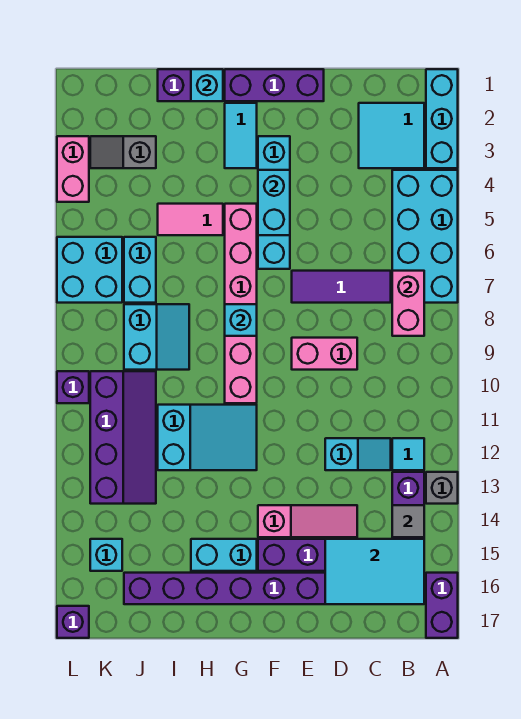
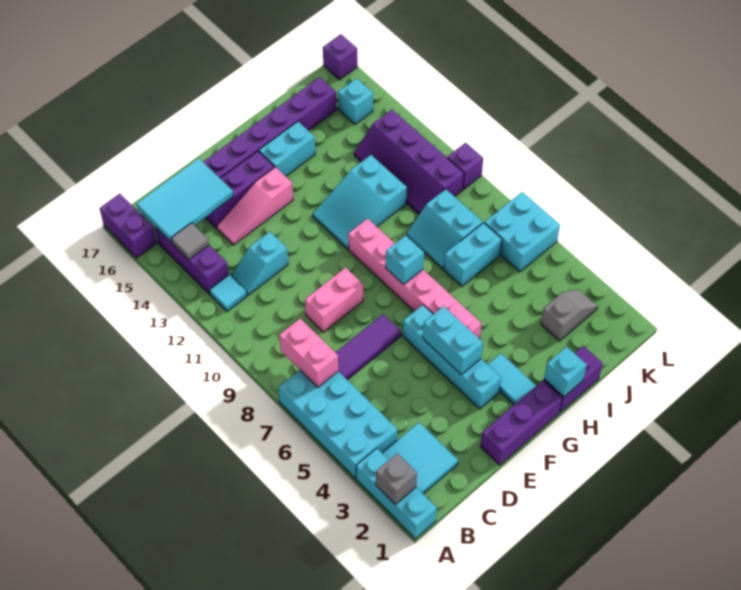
grey brick A13 level 1 -> grey brick A2 level 2
pink tile H5:I5 level 1 -> none
cyan brick J6:J7 level 1 -> cyan brick I7:J7 level 1
pink brick L3:L4 level 1 -> none

